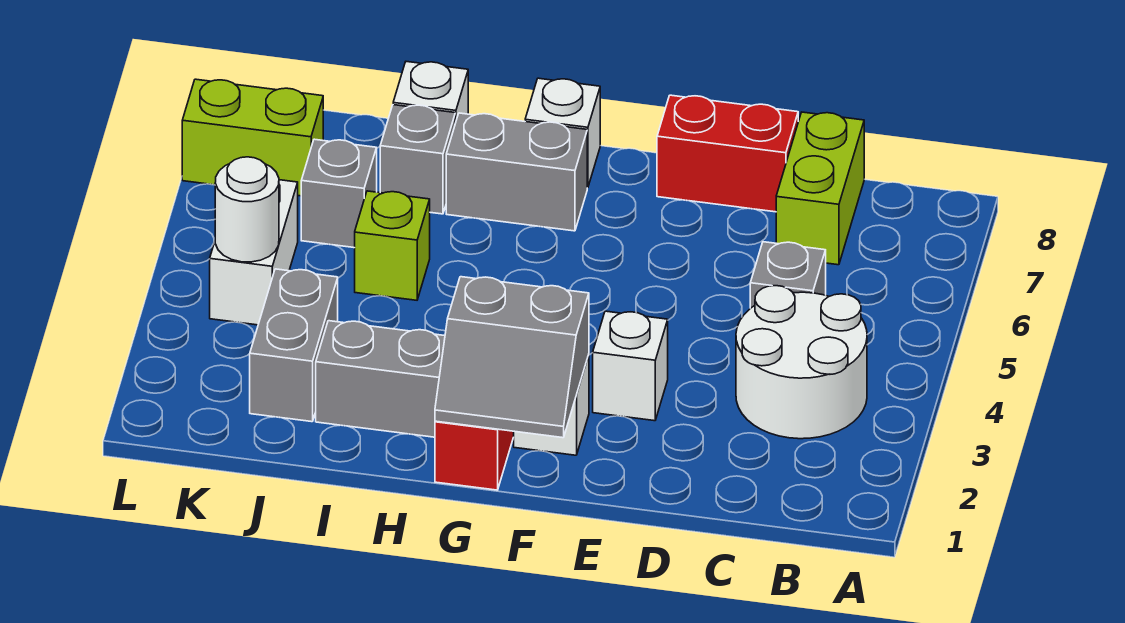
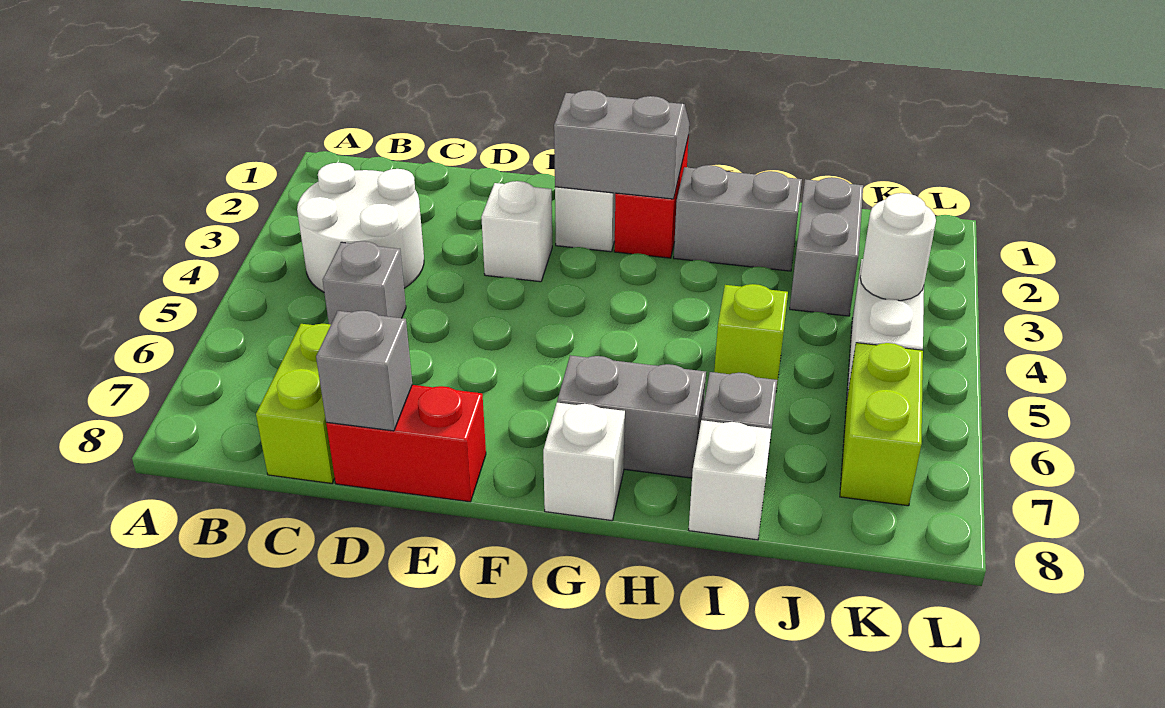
grey brick J6 level 1 -> grey brick D8 level 2
lime brick K7:L7 level 1 -> lime brick K6:K7 level 1

